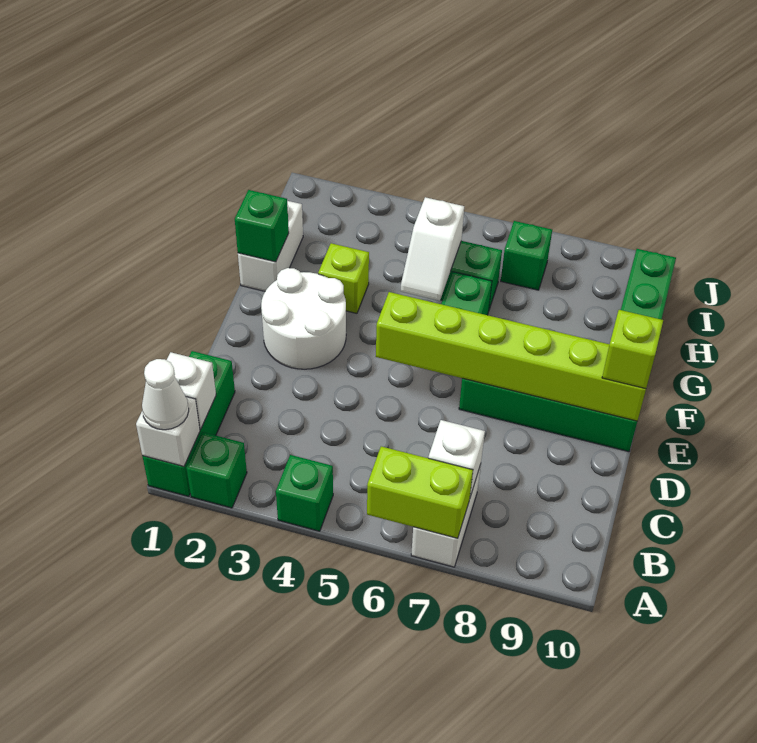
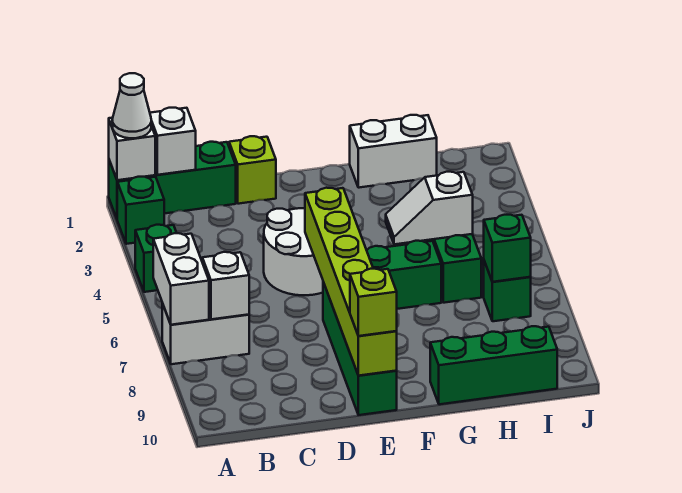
lime brick A6:A7 level 2 -> white brick A6:A7 level 2
white round brick E2:F3 level 1 -> white round brick D4:E5 level 1
green brick G1 level 2 -> green brick I7 level 2
lime brick G3 level 1 -> lime brick D1 level 1

